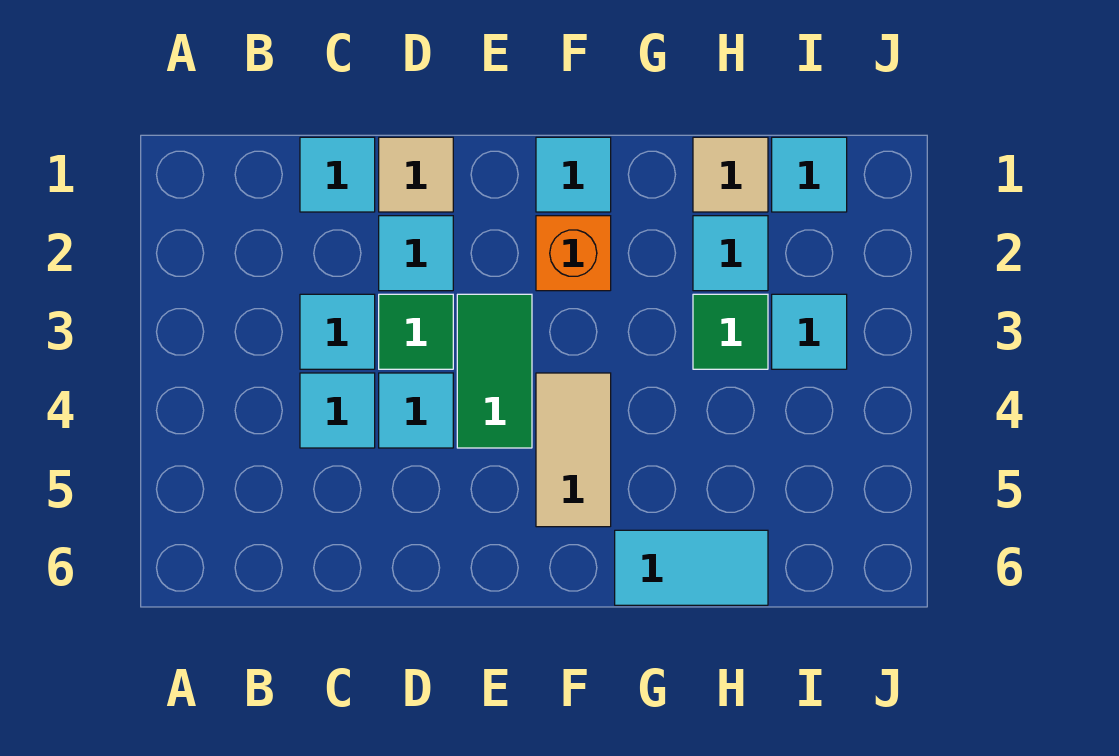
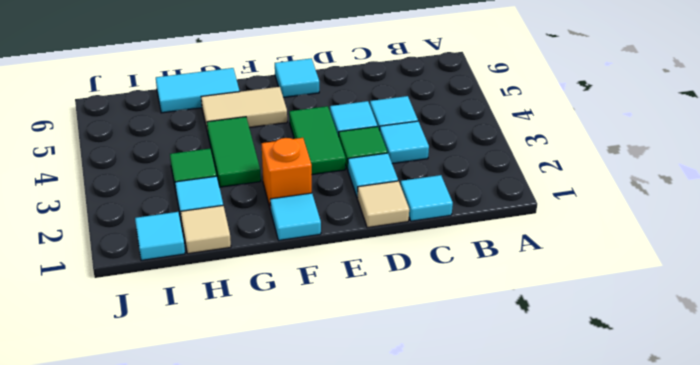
tan tile F4:F5 level 1 -> tan tile F5:G5 level 1
none -> green tile G3:G4 level 1
cyan tile I3 level 1 -> cyan tile E6 level 1

